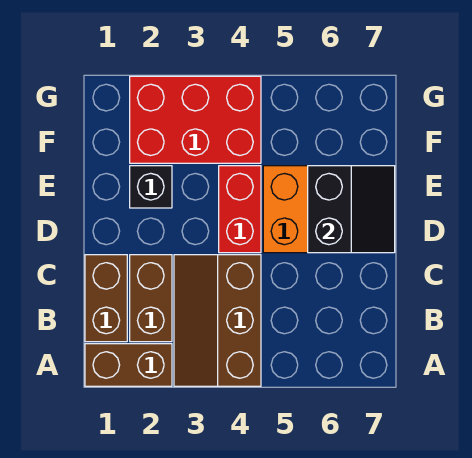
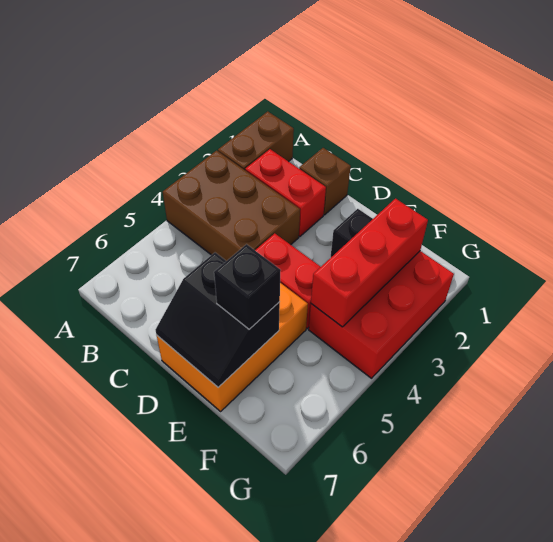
brown slope A3:C4 level 1 top 4 -> brown brick A3:C4 level 1
brown brick B1:C1 level 1 -> brown brick C1 level 1
brown brick B2:C2 level 1 -> red brick B2:C2 level 1
none -> black brick E6 level 3
none -> red brick F2:F4 level 2

